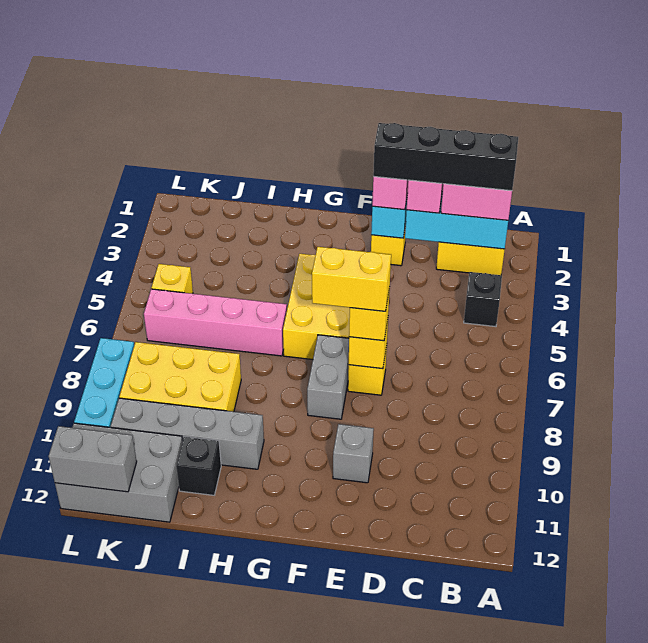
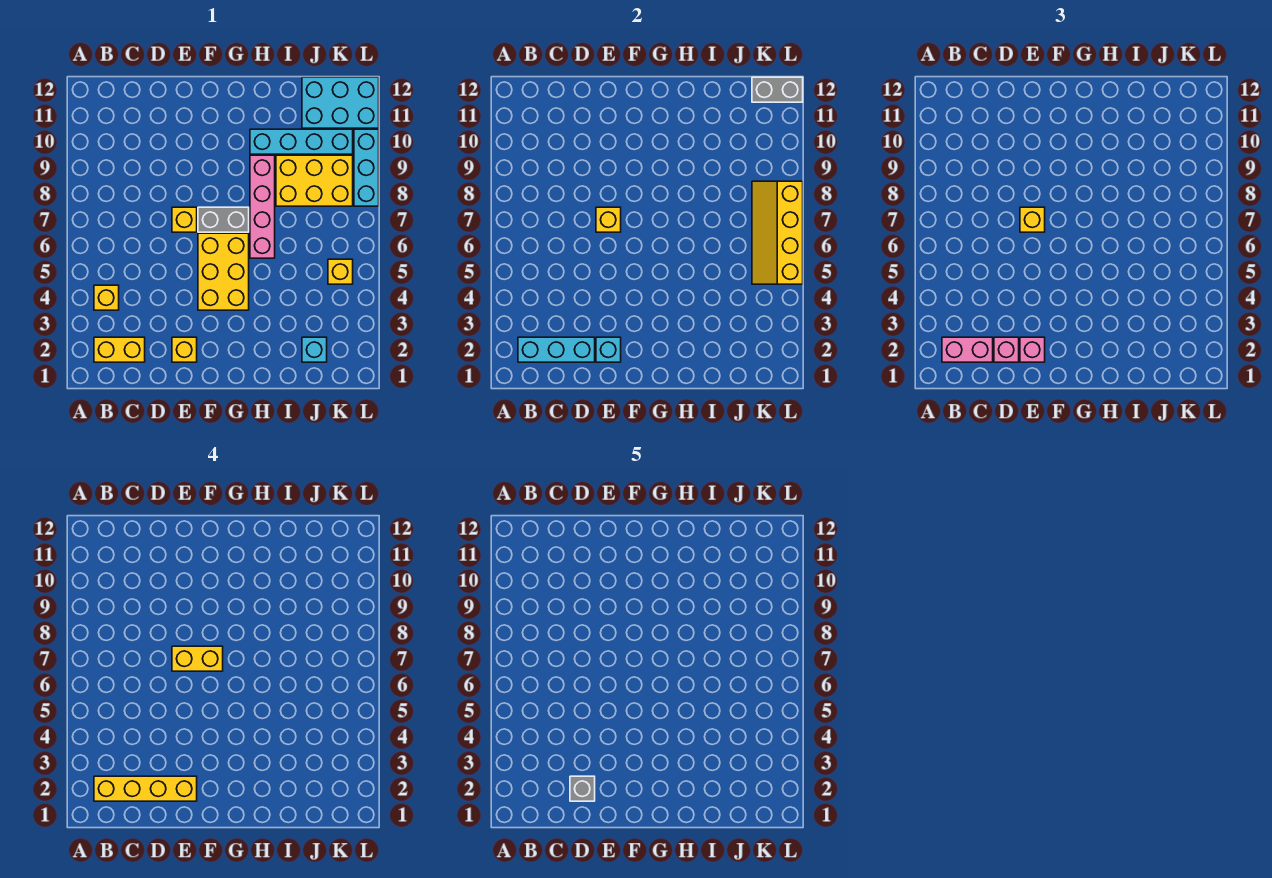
black brick B2:E2 level 4 -> yellow brick B2:E2 level 4
black brick B4 level 1 -> yellow brick B4 level 1
grey brick E10 level 1 -> grey brick D2 level 5
grey brick F7:F8 level 1 -> grey brick F7:G7 level 1
pink brick H6:K6 level 1 -> pink brick H6:H9 level 1
grey brick H10:K10 level 1 -> cyan brick H10:K10 level 1
black brick I11 level 1 -> none
none -> cyan brick J2 level 1
grey brick J11:L12 level 1 -> cyan brick J11:L12 level 1
none -> yellow slope K5:L8 level 2 top L

